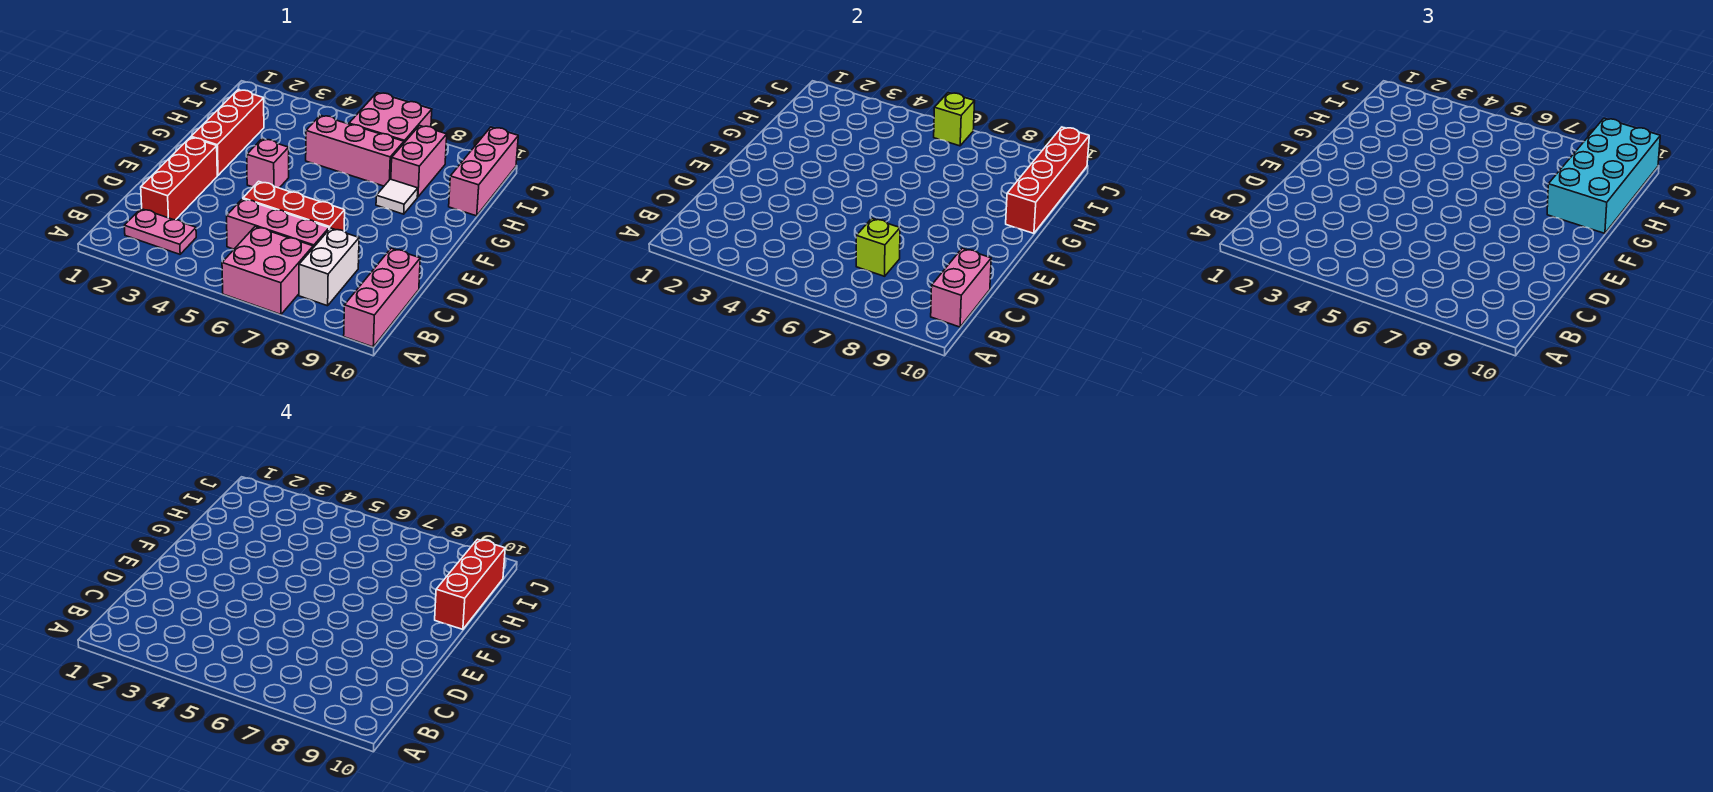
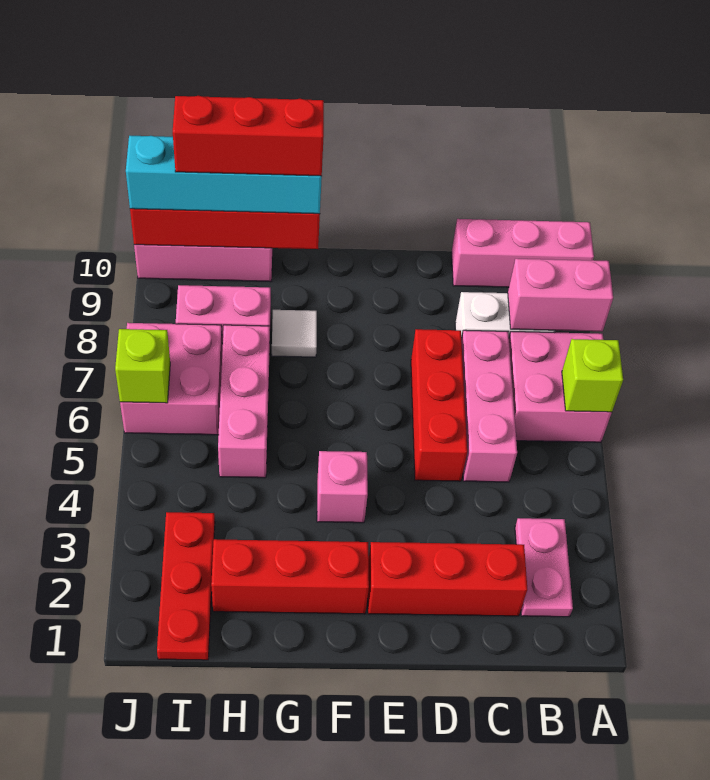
pink brick B10:C10 level 2 -> pink brick A8:B8 level 2
lime brick C7 level 2 -> lime brick A6 level 2
cyan brick G9:J10 level 3 -> cyan brick G10:J10 level 3
none -> red plate I1:I3 level 1

